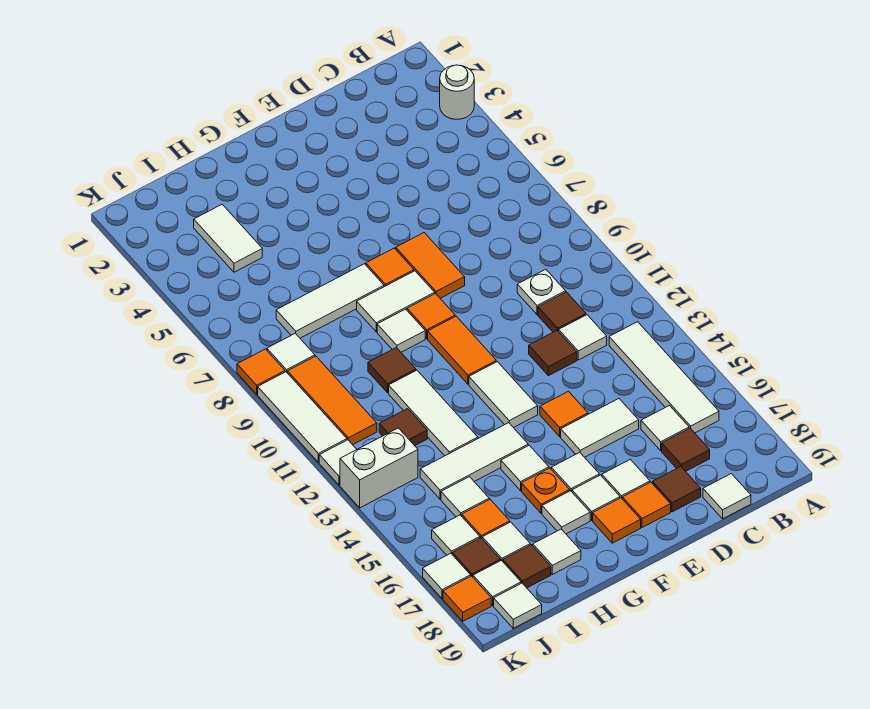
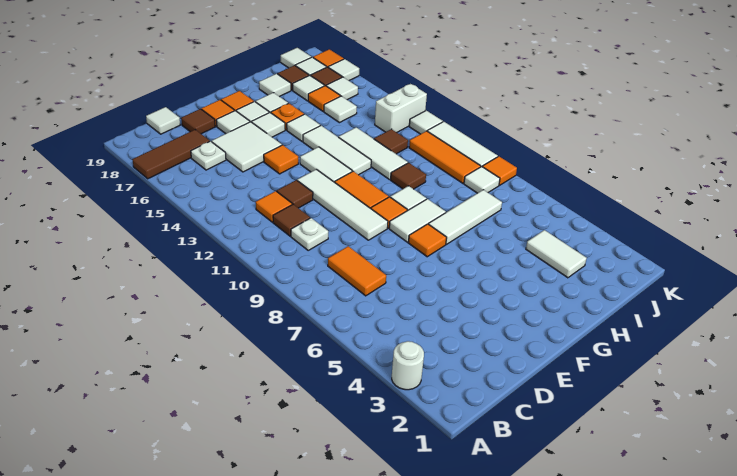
white tile B13:B16 level 1 -> white tile E9:E12 level 1
white tile C12 level 1 -> orange tile C12 level 1
white tile C16 level 1 -> white plate C16 level 1
brown tile C17 level 1 -> brown tile A17:C17 level 1
white tile D15:E15 level 1 -> white tile D15:E16 level 1
orange tile E7:E8 level 1 -> orange tile C7:C8 level 1
white tile G14:I14 level 1 -> white tile G12:G14 level 1

